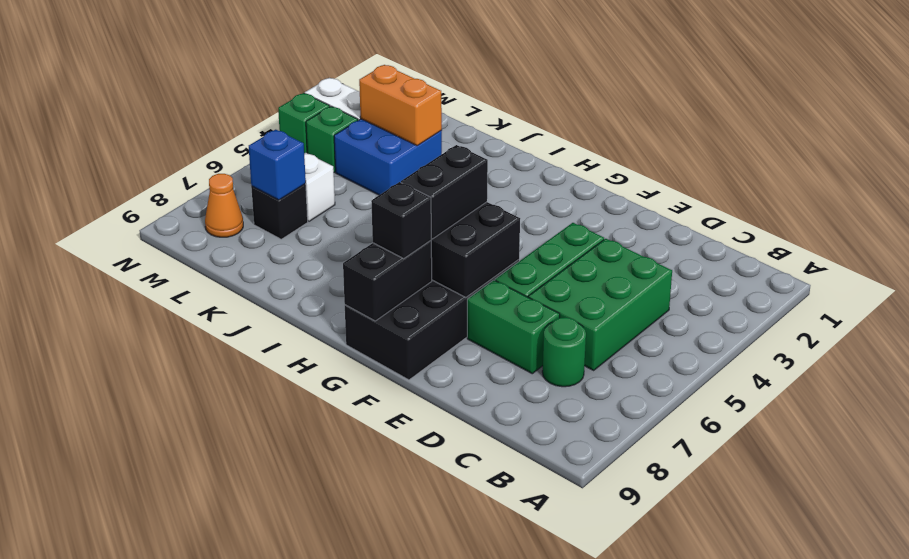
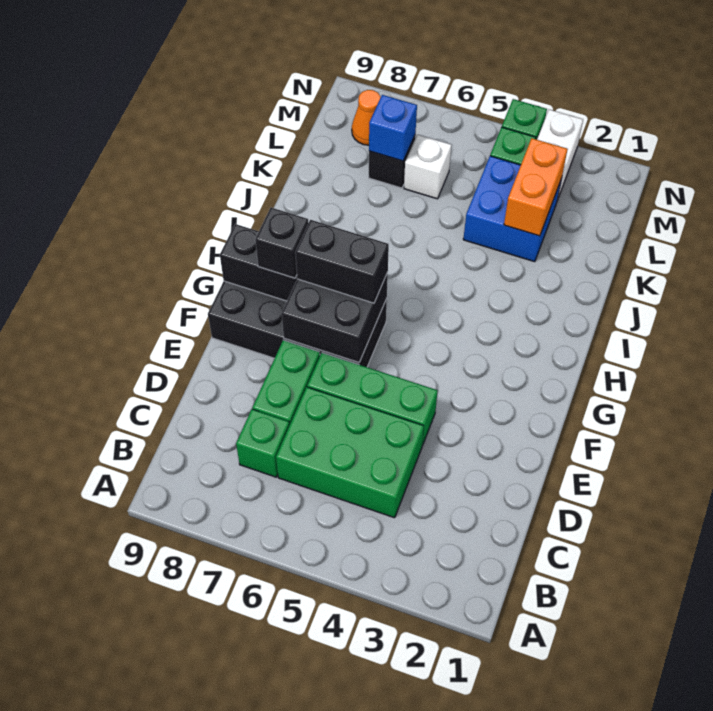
green round brick C7 level 1 -> green brick C7 level 1

